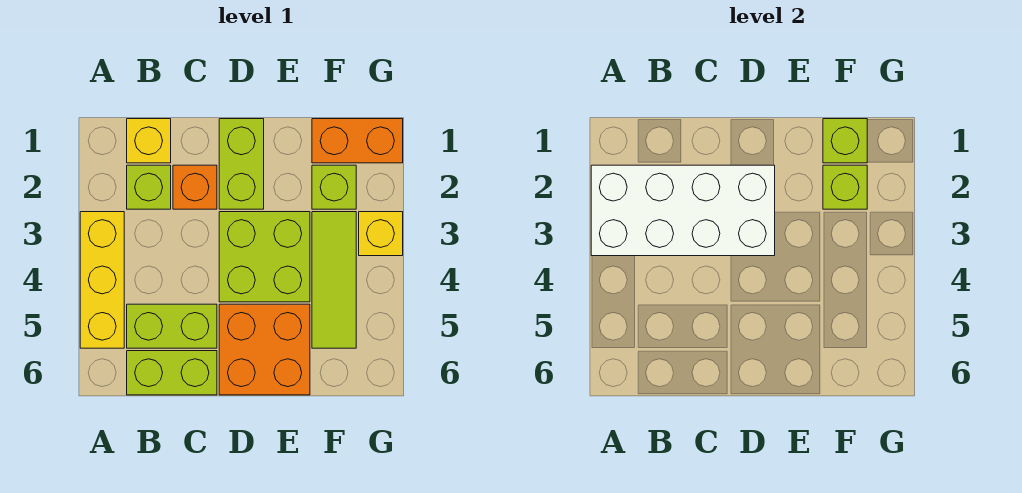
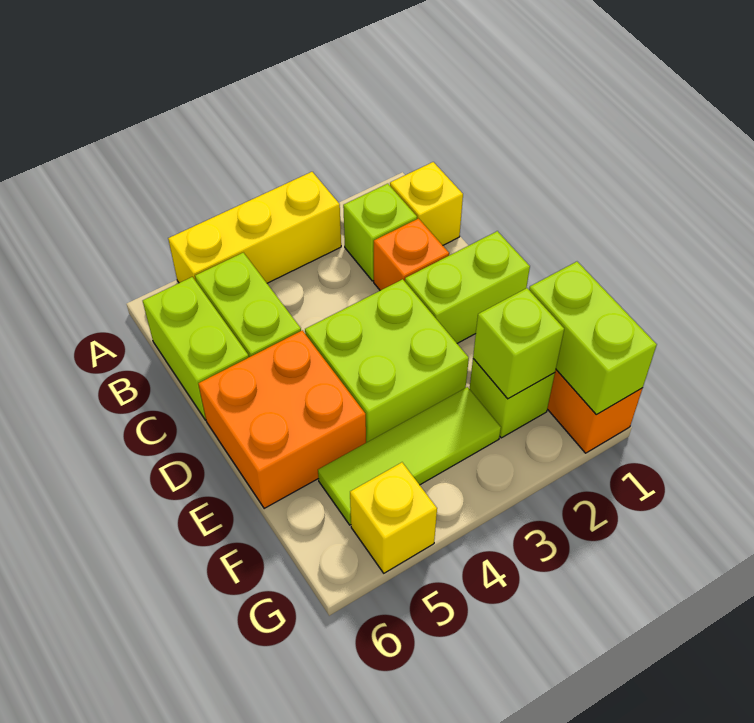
white brick A2:D3 level 2 -> none
lime brick F1 level 2 -> lime brick F1:G1 level 2
yellow brick G3 level 1 -> yellow brick G5 level 1

